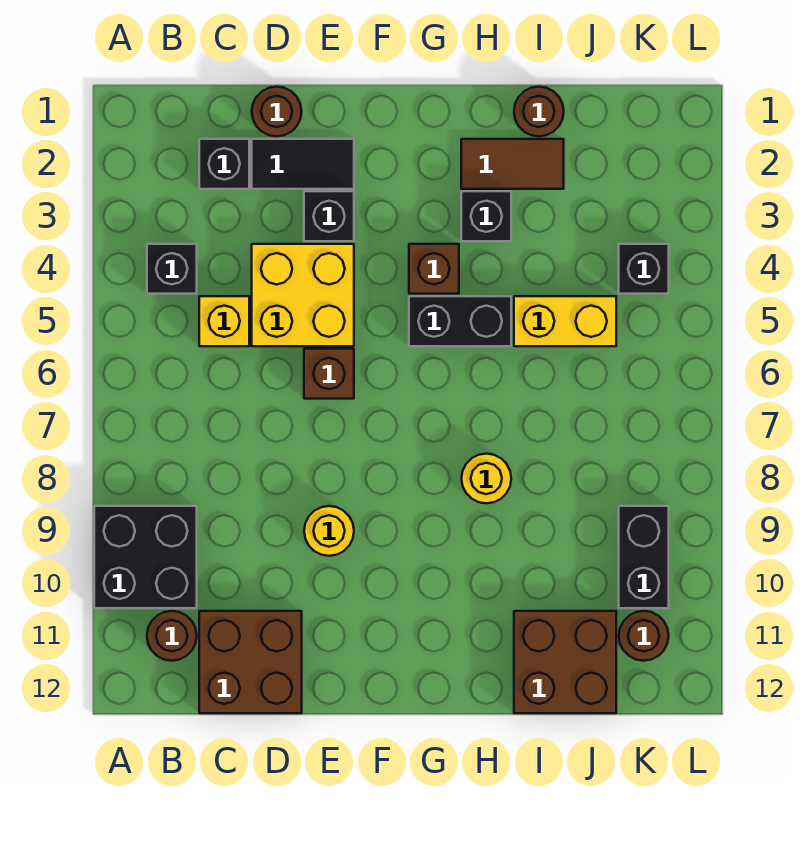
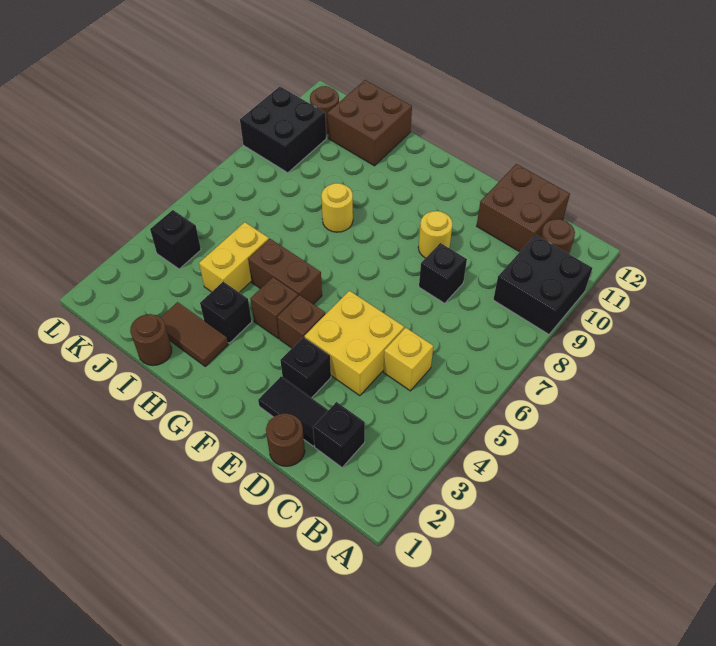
black brick B4 level 1 -> black brick D8 level 1
brown brick E6 level 1 -> brown brick F4 level 1
black brick G5:H5 level 1 -> brown brick G5:H5 level 1
yellow brick I5:J5 level 1 -> yellow brick I4:I5 level 1
black brick K9:K10 level 1 -> black brick K9:L10 level 1

